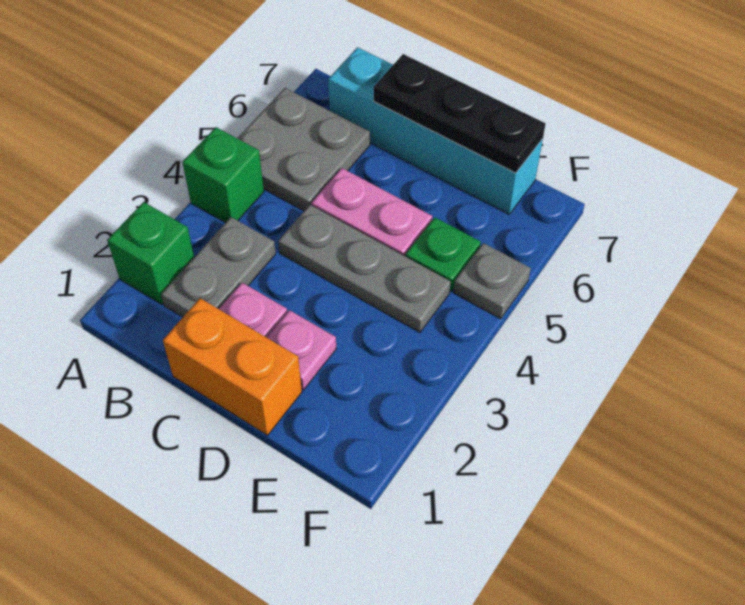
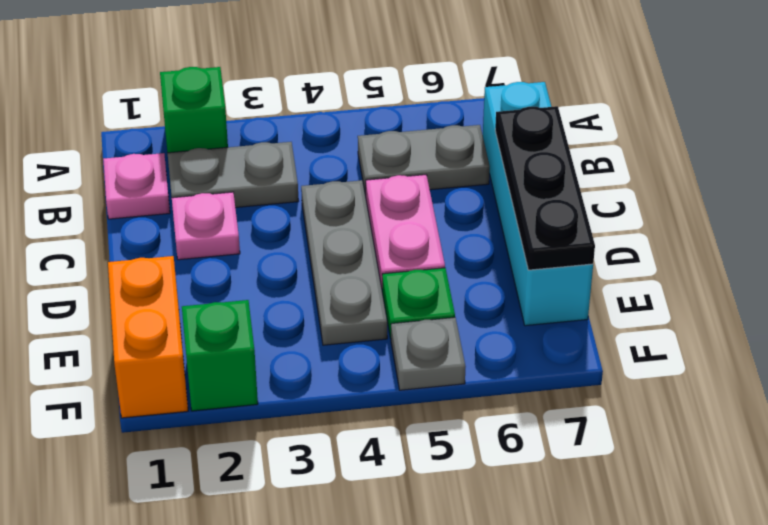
green brick A4 level 1 -> green brick F2 level 1
grey plate A5:B6 level 1 -> grey plate B5:B6 level 1
orange brick C1:D1 level 1 -> orange brick E1:F1 level 1
pink plate D2 level 1 -> pink plate B1 level 1

